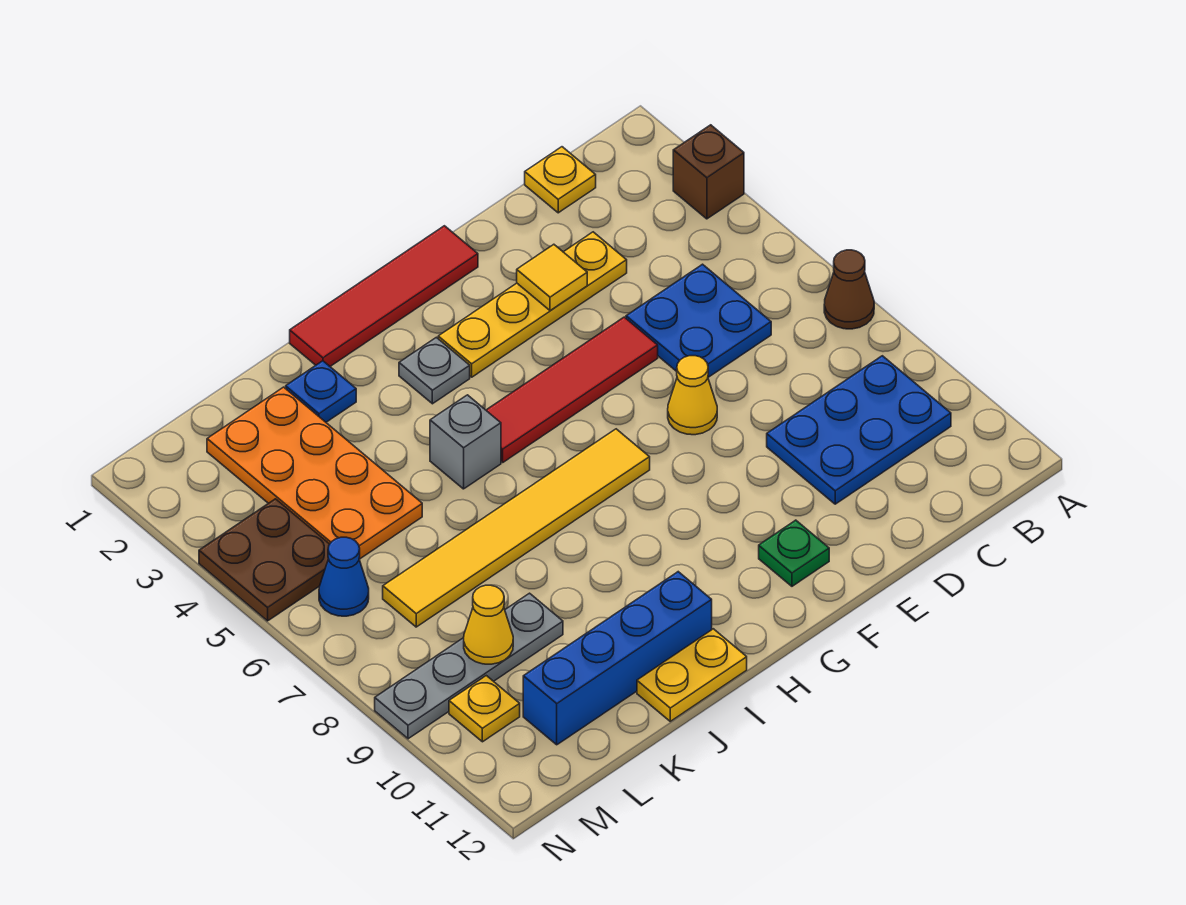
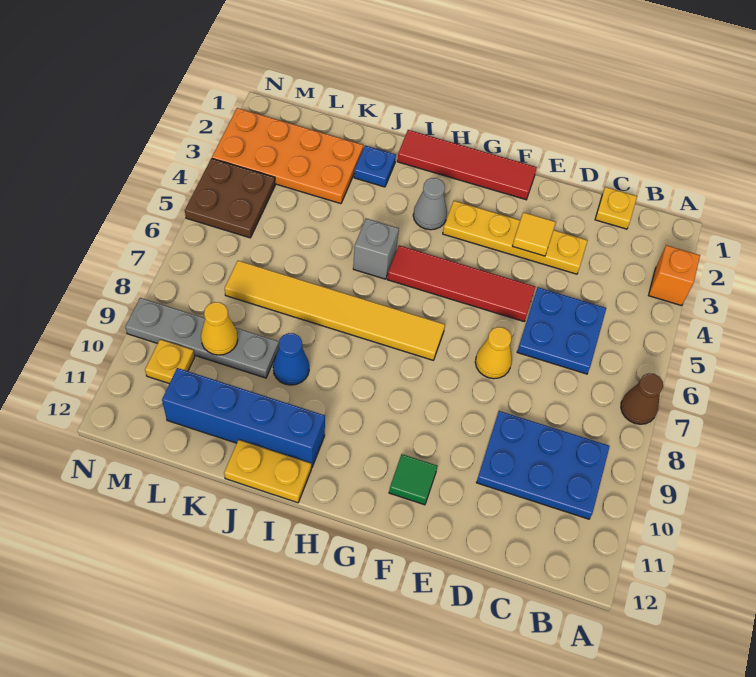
brown brick A3 level 1 -> orange brick A3 level 1
green plate F11 level 1 -> green tile F11 level 1
grey plate H3 level 1 -> grey cone H3 level 1
orange plate K2:L5 level 1 -> orange plate K2:N3 level 1
blue cone M6 level 1 -> blue cone J9 level 1

